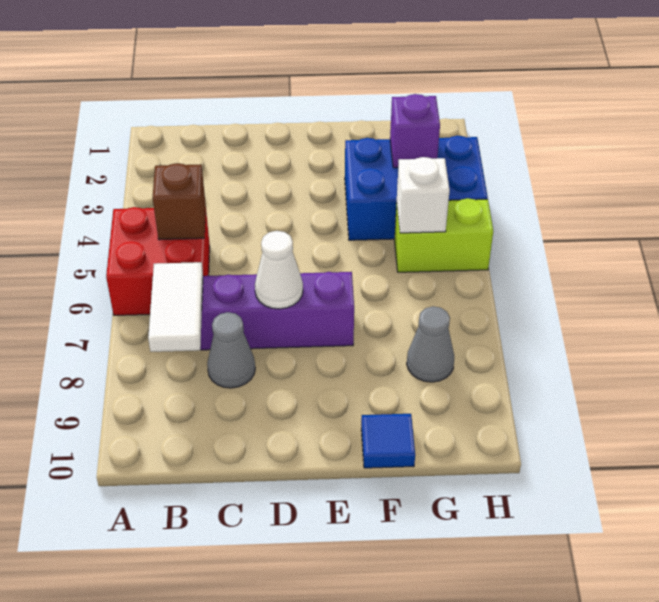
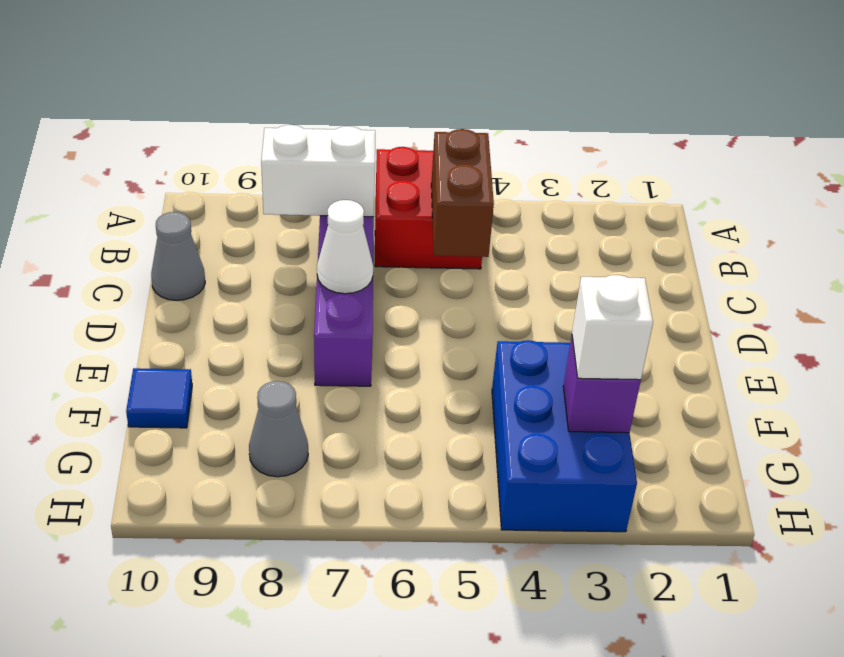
brown brick B5 level 2 -> brown brick B5:C5 level 2
white tile B7:B8 level 2 -> white brick B7:B8 level 2
grey cone C8 level 1 -> grey cone C10 level 1
lime brick G5:H5 level 1 -> none
white brick G5 level 2 -> white brick G3 level 3

